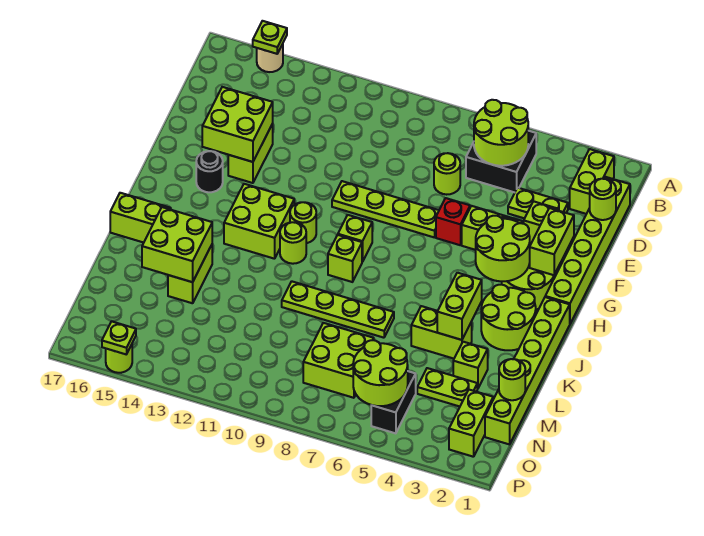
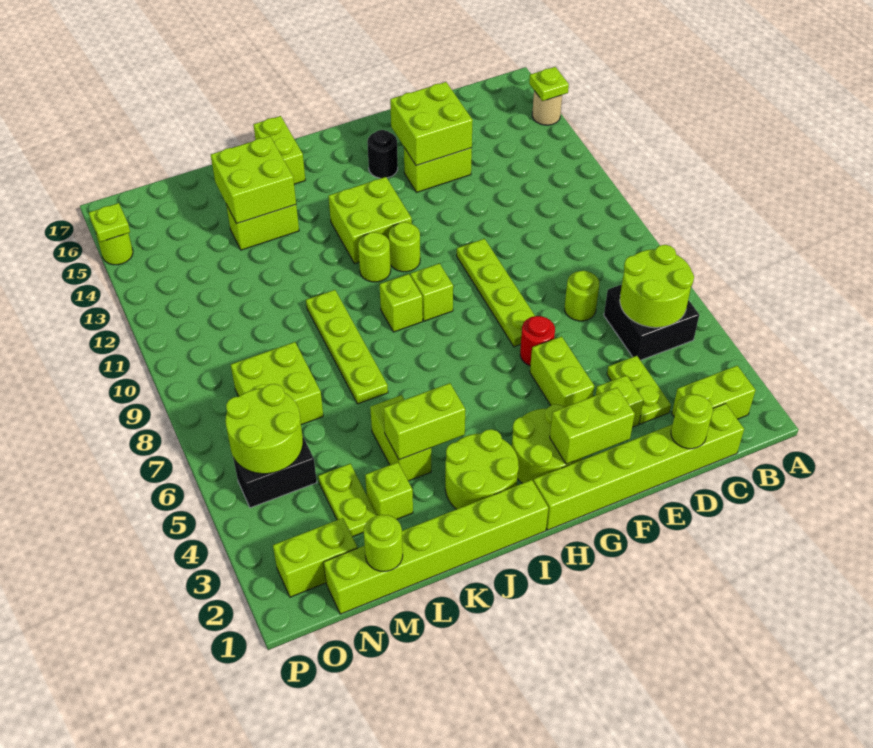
red brick F6 level 1 -> red round brick F6 level 1
lime round brick G3:H4 level 2 -> none

